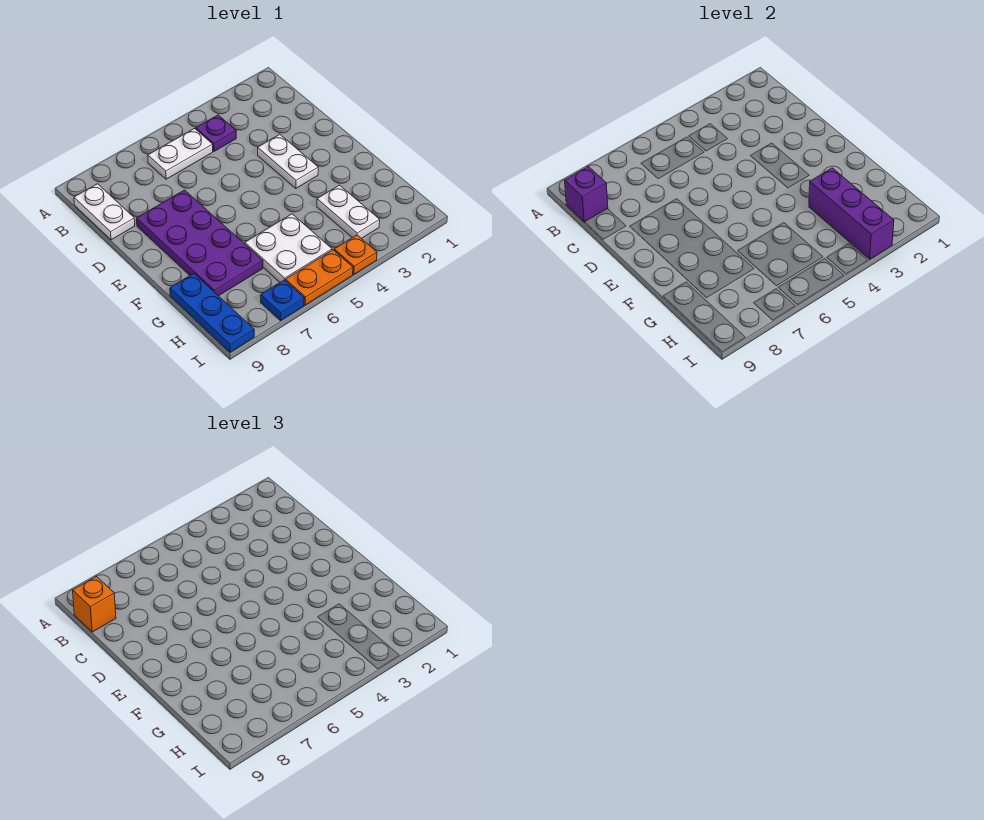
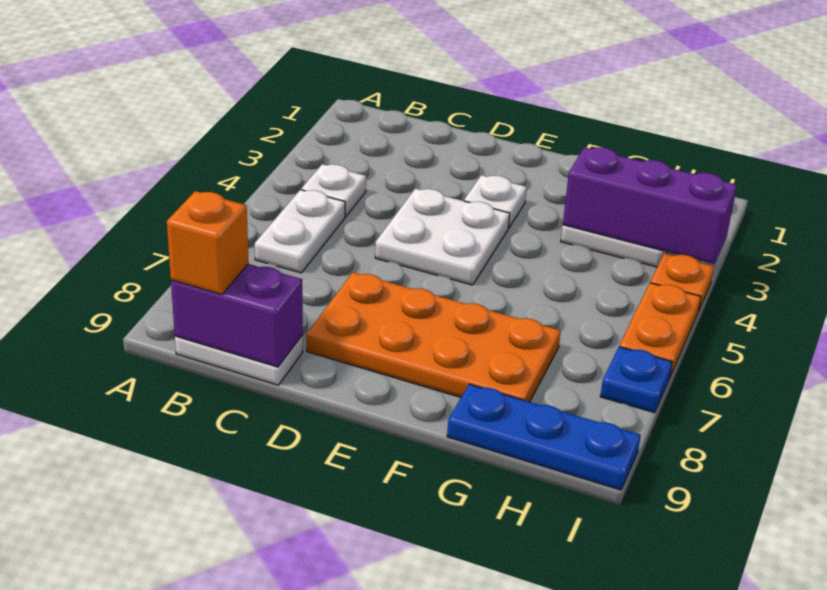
purple plate B4 level 1 -> white plate B4 level 1
purple brick B9 level 2 -> purple brick B9:C9 level 2
white plate D3:E3 level 1 -> white plate E3 level 1
purple plate D7:G8 level 1 -> orange plate D7:G8 level 1
white plate G5:H6 level 1 -> white plate D4:E5 level 1

